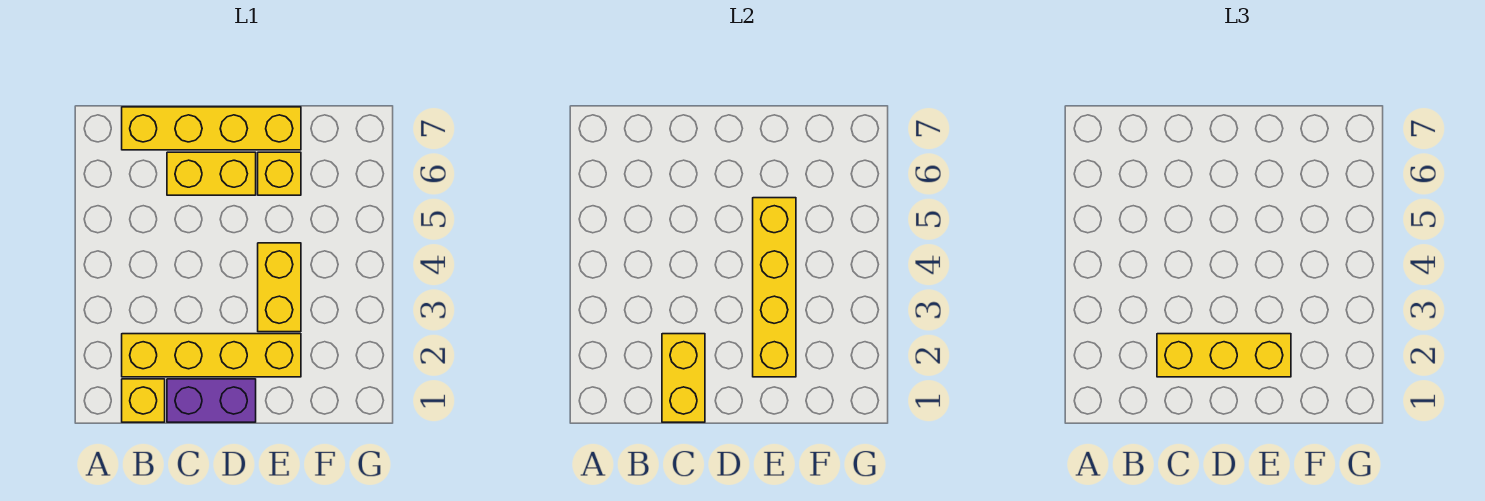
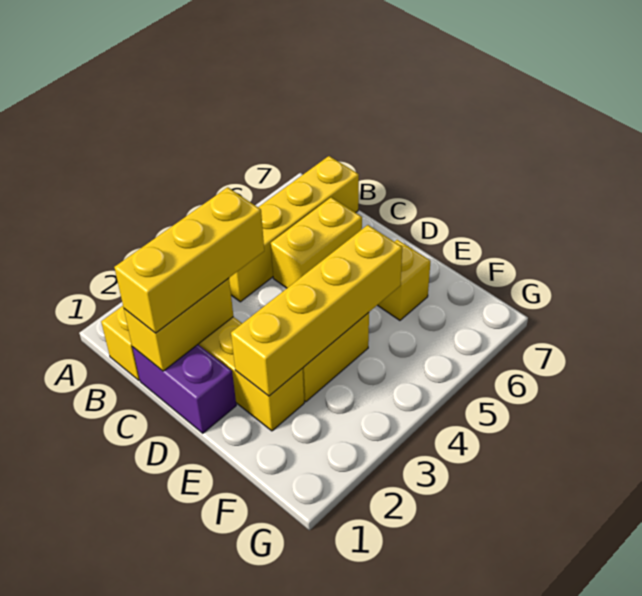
yellow brick B7:E7 level 1 -> yellow brick B4:B7 level 1
yellow brick C2:E2 level 3 -> yellow brick C1:C3 level 3
yellow brick C6:D6 level 1 -> yellow brick C5:C6 level 1

